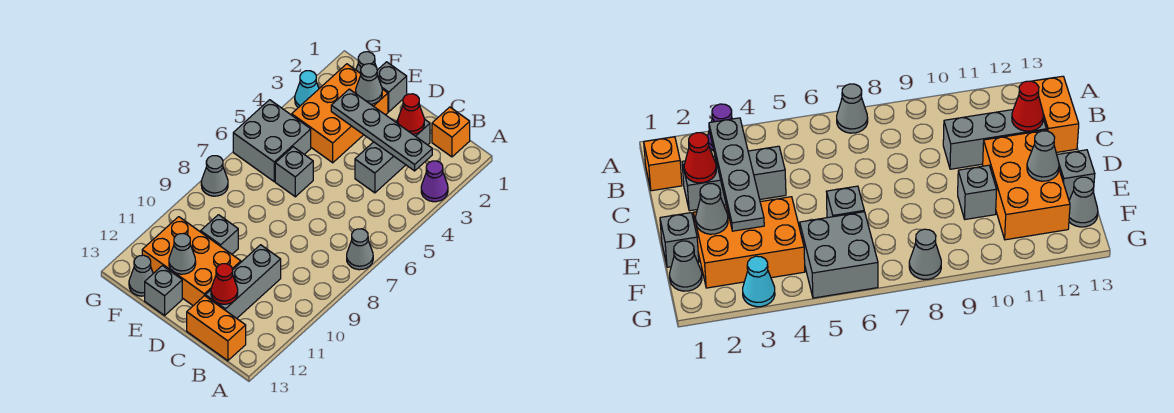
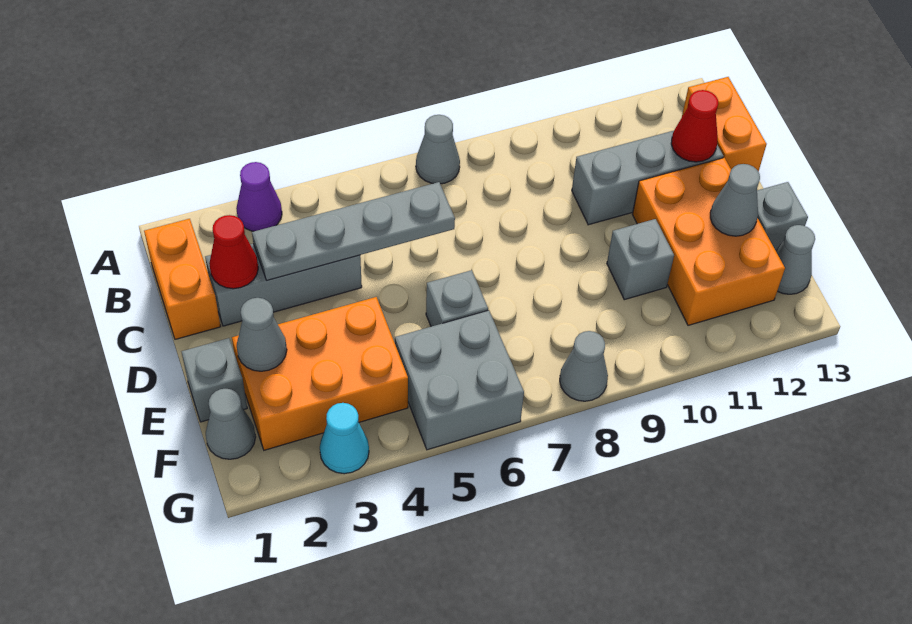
orange brick B1 level 1 -> orange brick B1:C1 level 1
grey plate B3:E3 level 2 -> grey plate C3:C6 level 2

